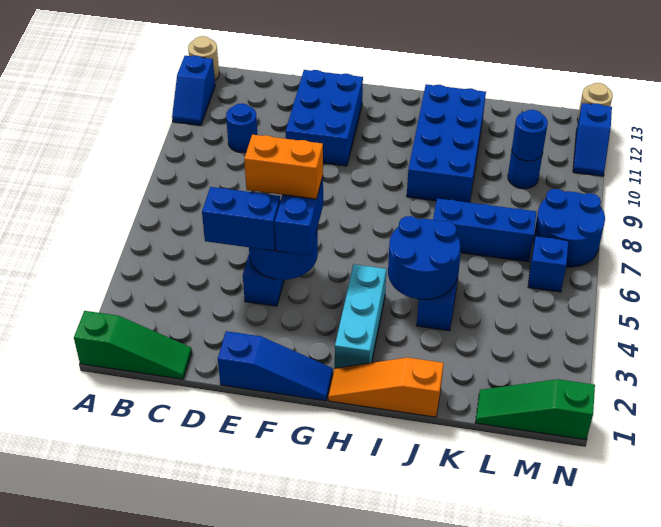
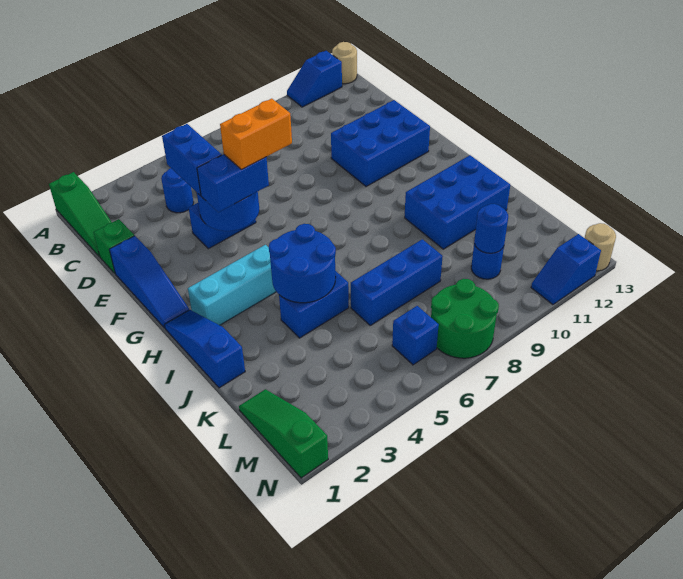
blue round brick C10 level 1 -> blue round brick C4 level 1
none -> green brick D1 level 1
orange brick E5:F5 level 4 -> orange brick F5:F6 level 4
orange slope H1:J1 level 1 top J -> blue slope H1:J1 level 1 top J
blue brick I9:J12 level 1 -> blue brick I10:J12 level 1
blue brick J7:L7 level 1 -> blue brick K6:K8 level 1
blue round brick M7:N8 level 1 -> green round brick M7:N8 level 1

